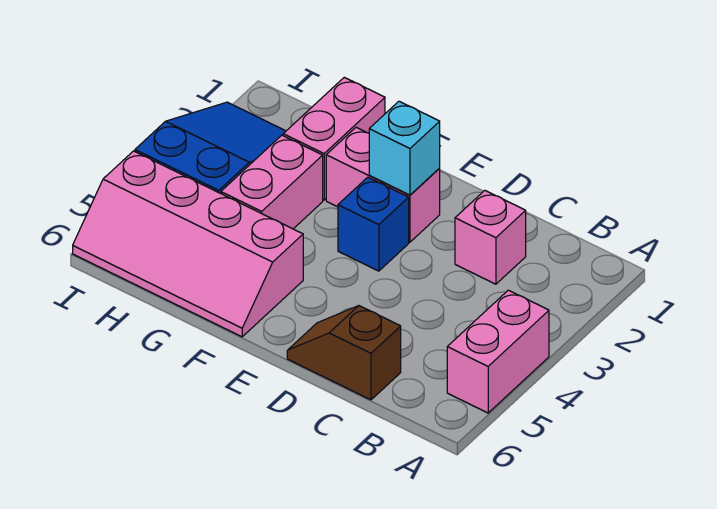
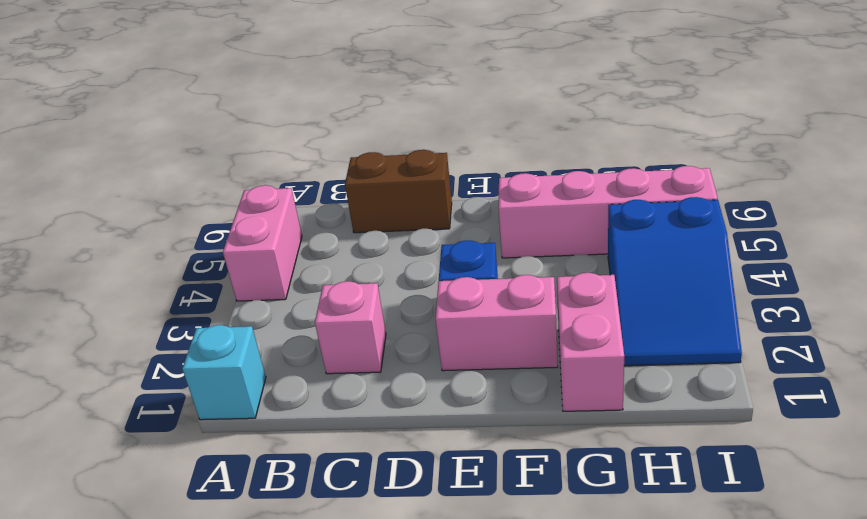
brown slope C6:D6 level 1 top C -> brown brick C6:D6 level 1
cyan brick E2 level 2 -> cyan brick A1 level 1
pink brick G3:G4 level 1 -> none

